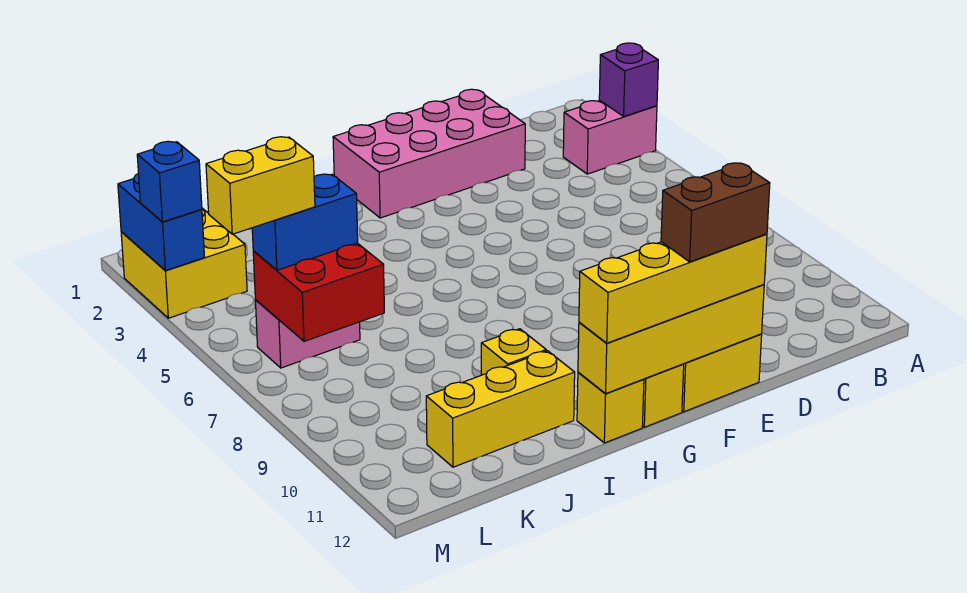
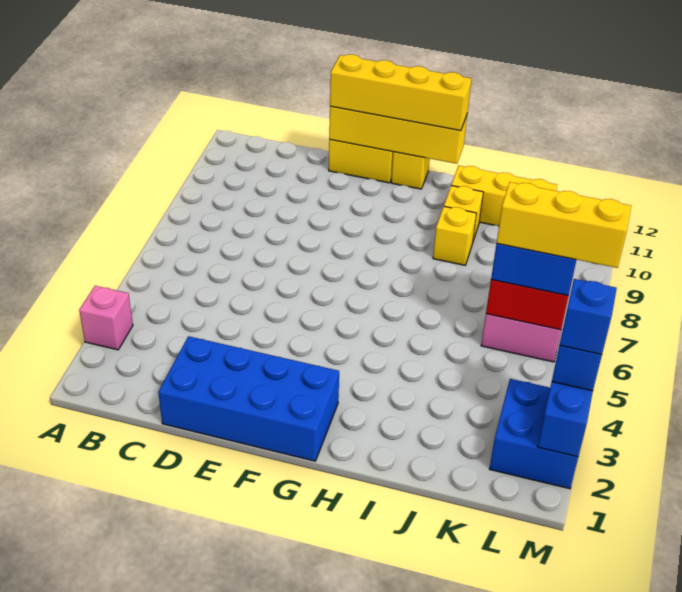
pink brick A3:B3 level 1 -> pink brick A3 level 1
purple brick A3 level 2 -> none
pink brick D1:G2 level 1 -> blue brick D1:G2 level 1
brown brick E12:F12 level 4 -> none
yellow brick H12 level 1 -> yellow brick I9 level 1
yellow brick L2:M3 level 1 -> blue brick L2:M3 level 1
yellow brick L6:M6 level 4 -> yellow brick K6:M6 level 4
none -> blue brick M3 level 4

